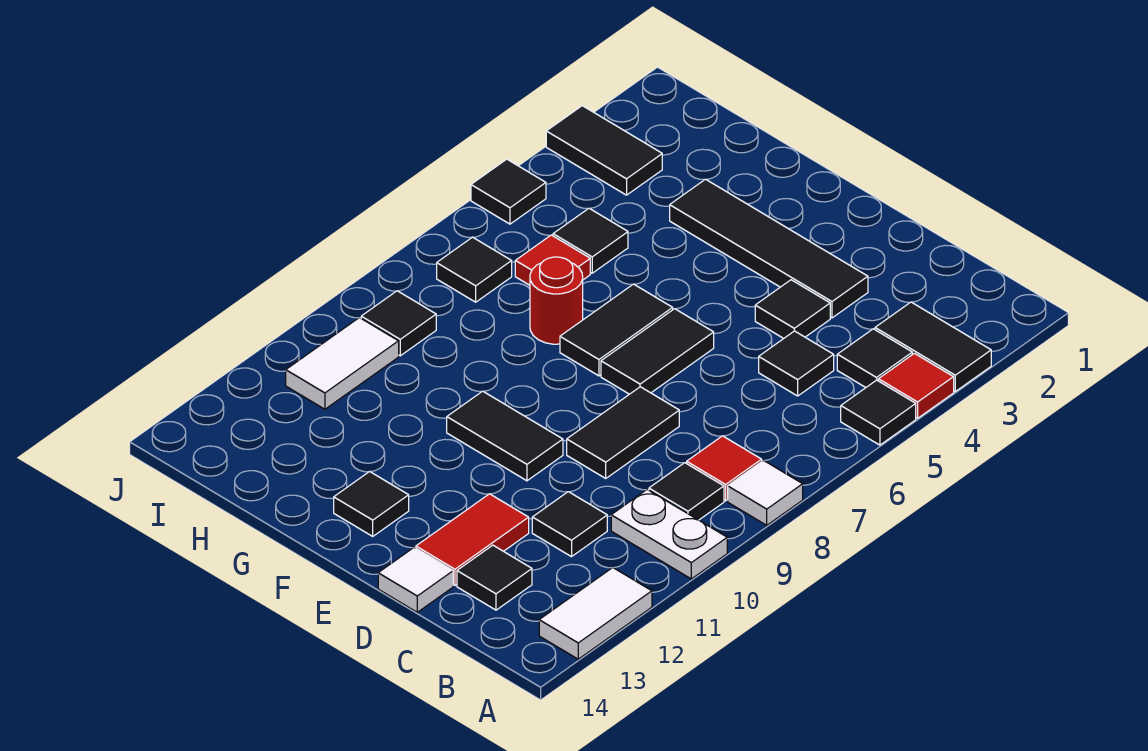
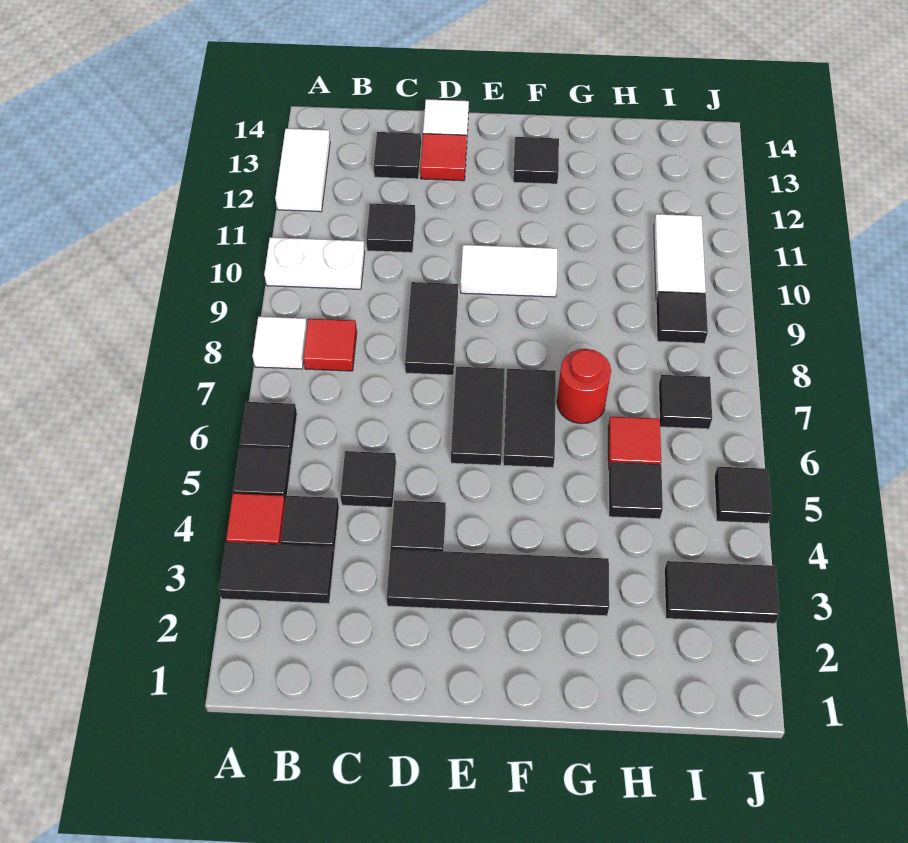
black tile B9 level 1 -> black tile A6 level 1
red tile D12:D13 level 1 -> red tile D13 level 1
black tile E10:F10 level 1 -> white tile E10:F10 level 1

